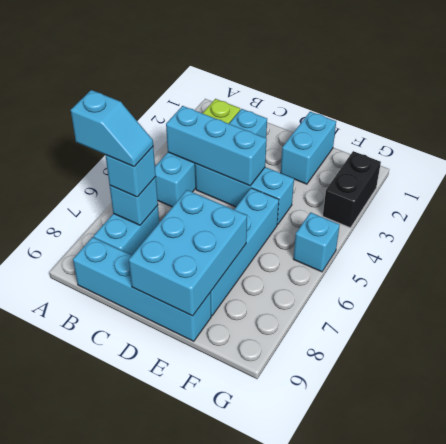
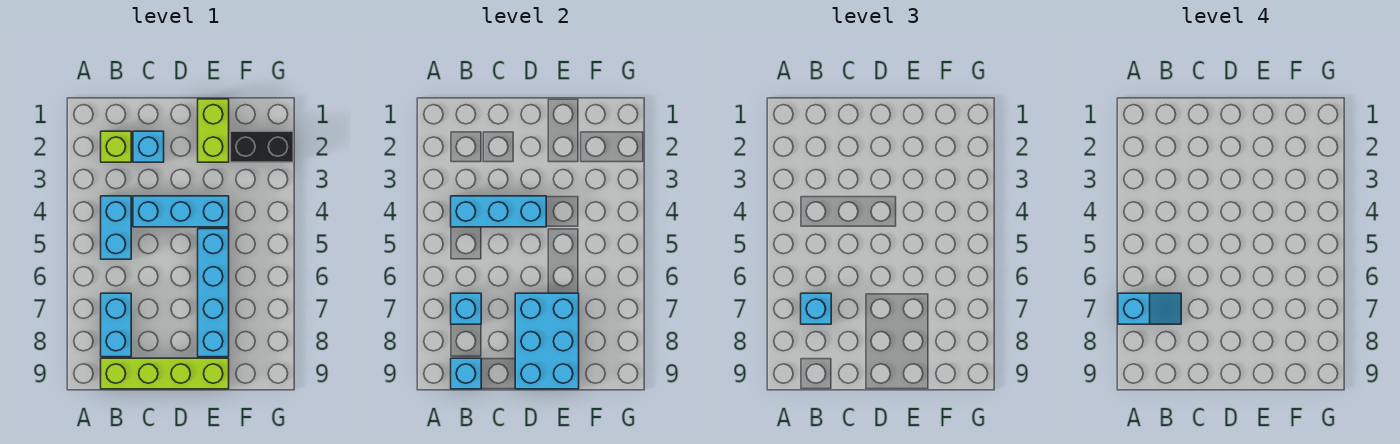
cyan brick B9:E9 level 1 -> lime brick B9:E9 level 1
cyan brick E1:E2 level 1 -> lime brick E1:E2 level 1
black brick G2:G3 level 1 -> black brick F2:G2 level 1
cyan brick G5 level 1 -> cyan brick B9 level 2

